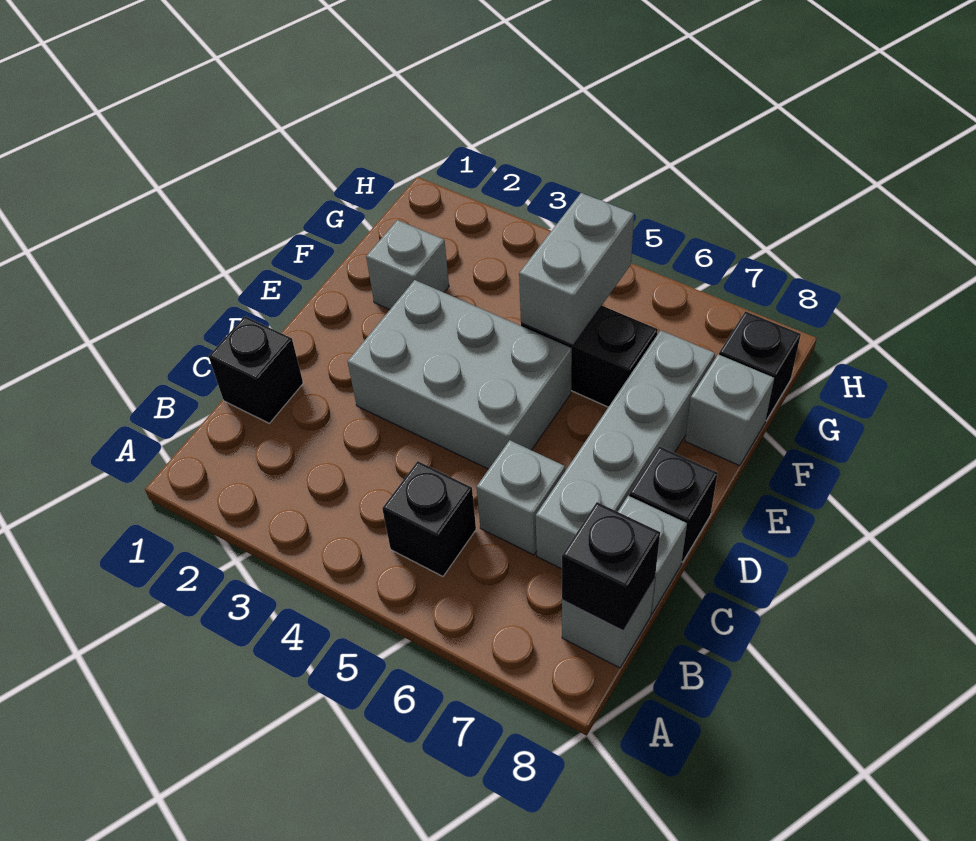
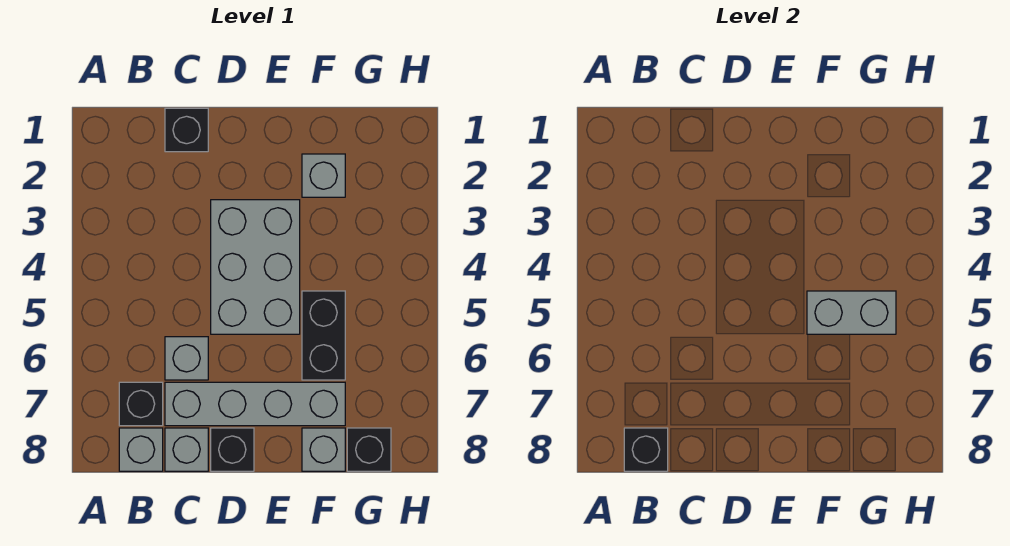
black brick B5 level 1 -> black brick B7 level 1

